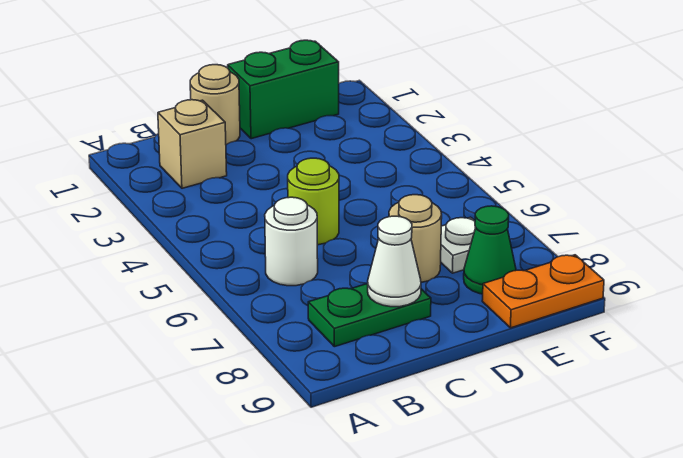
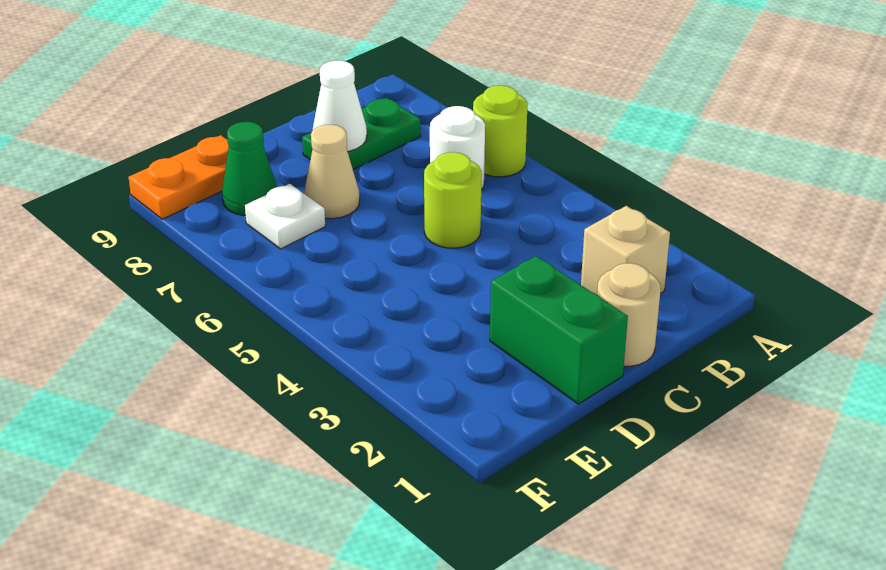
none -> lime round brick A6 level 1
green brick D1:E1 level 1 -> green brick D1:D2 level 1
tan round brick D7 level 1 -> tan cone D7 level 1

